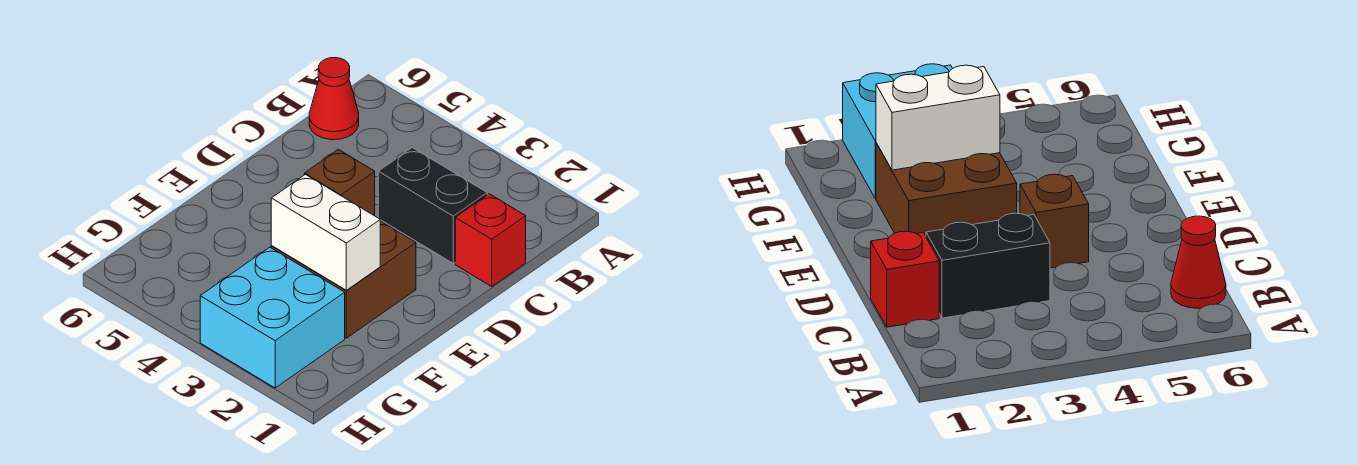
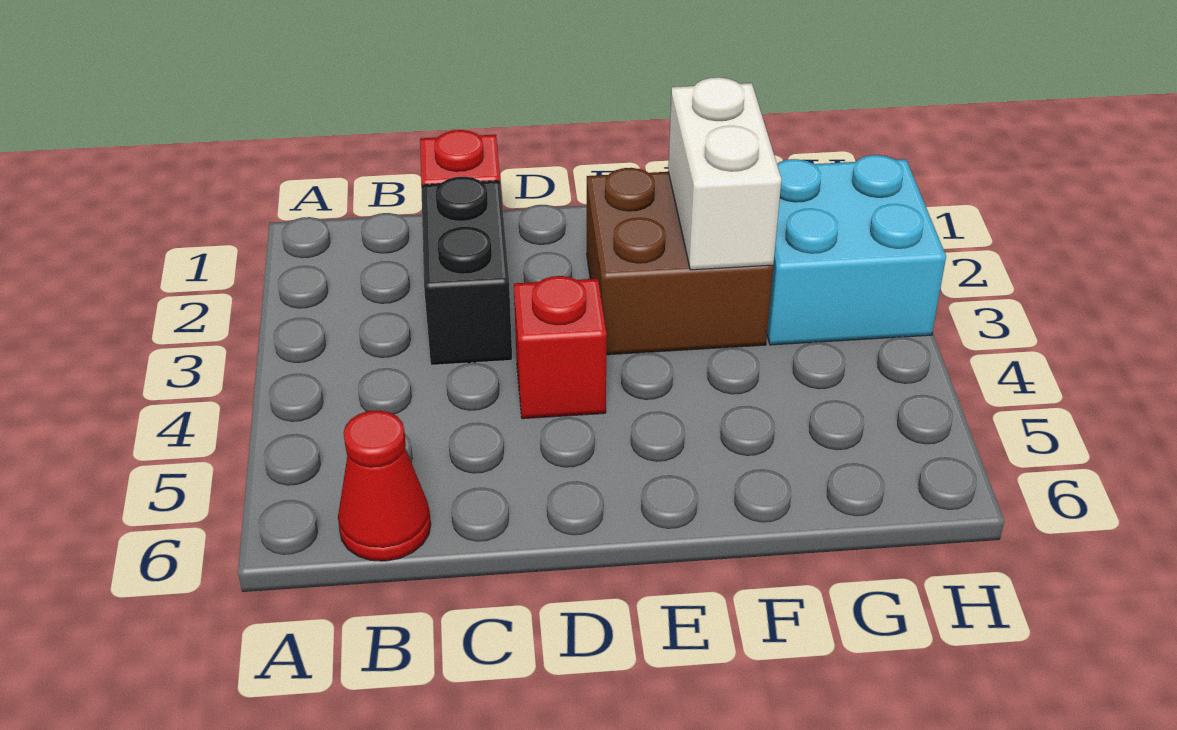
brown brick D4 level 1 -> red brick D4 level 1

